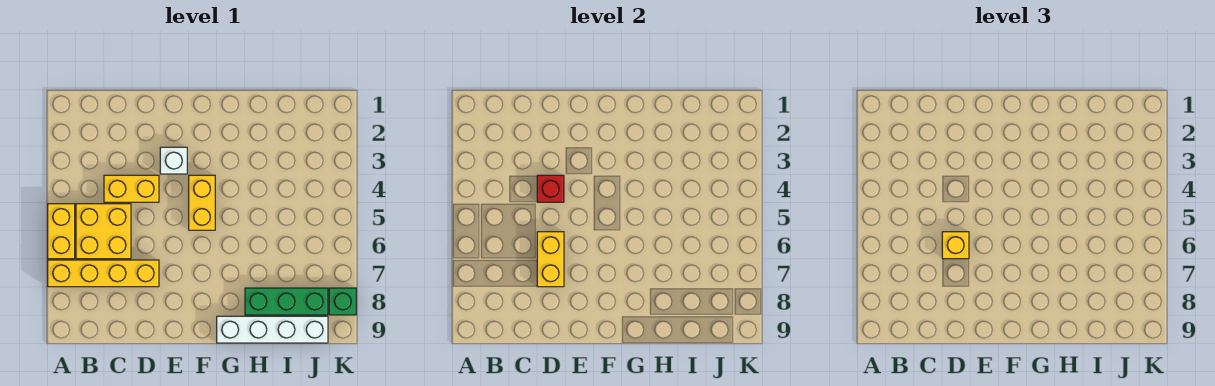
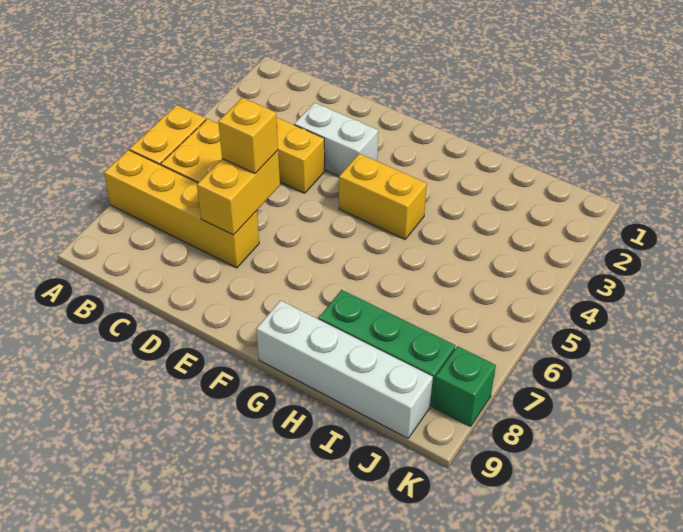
red brick D4 level 2 -> none
white brick E3 level 1 -> white brick D3:E3 level 1
yellow brick F4:F5 level 1 -> yellow brick F4:G4 level 1

